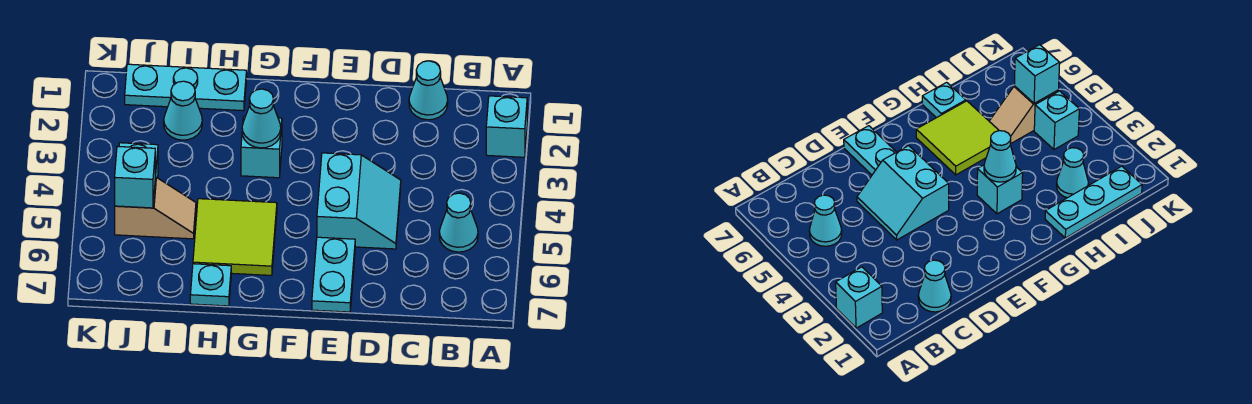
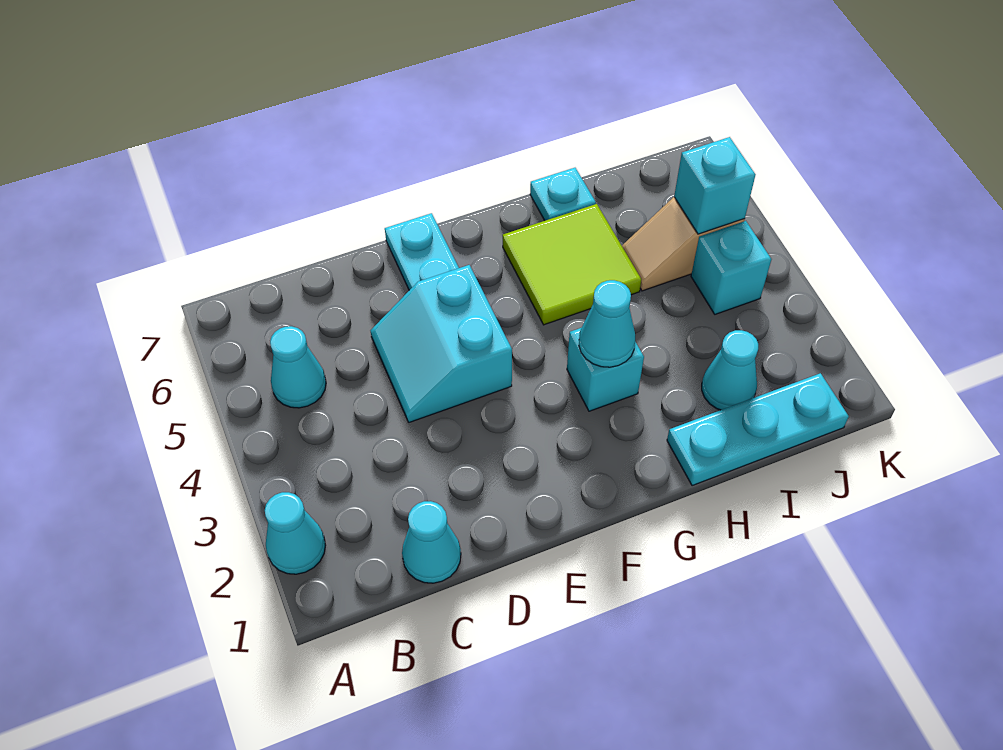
cyan brick A2 level 1 -> cyan cone A2 level 1

